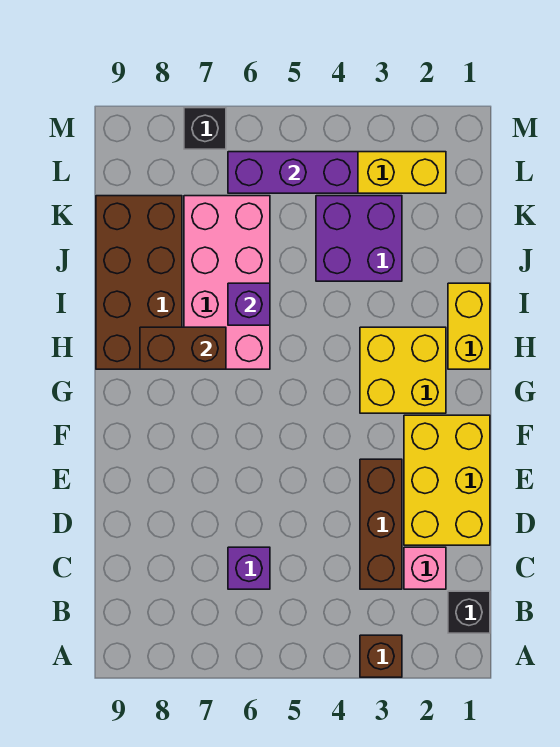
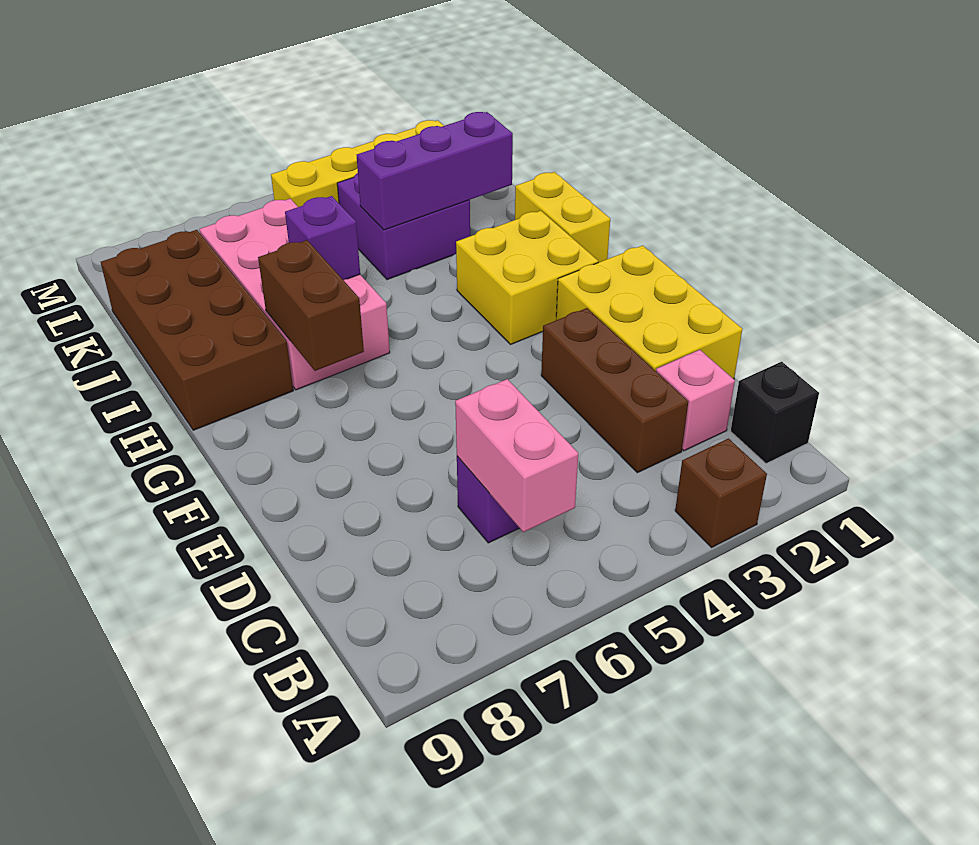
none -> pink brick B6:C6 level 2
brown brick H7:H8 level 2 -> brown brick G7:H7 level 2
purple brick L4:L6 level 2 -> purple brick J2:J4 level 2
black brick M7 level 1 -> none

